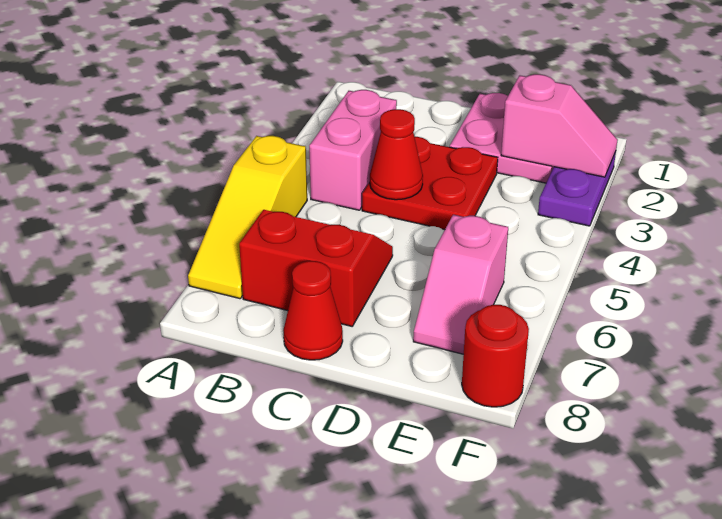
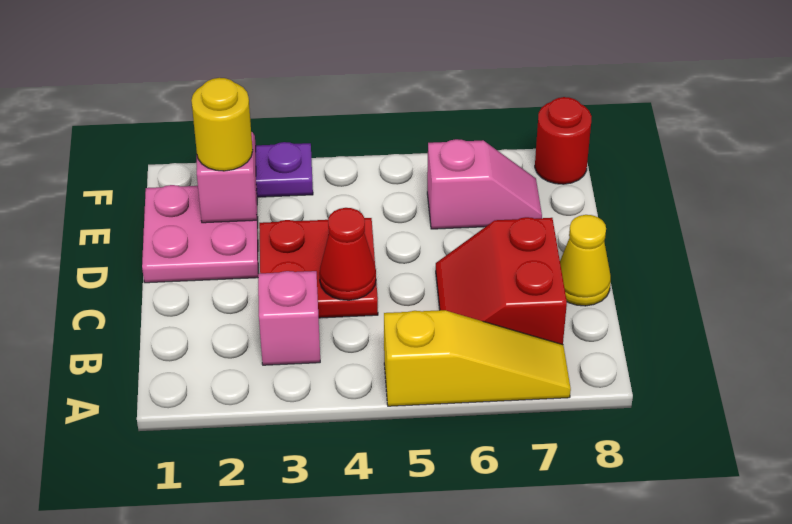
pink brick B3:B4 level 1 -> pink brick B3 level 1
red cone C8 level 1 -> yellow cone C8 level 1
none -> yellow round brick E2 level 3

